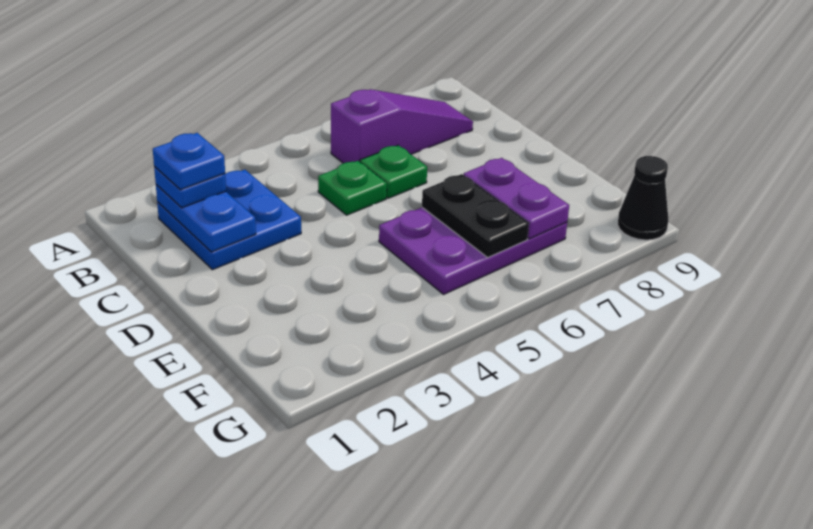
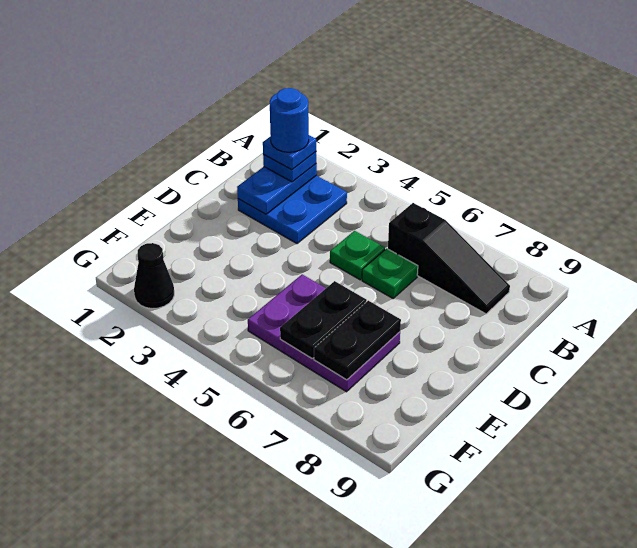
none -> blue round brick B2 level 5
purple slope B6:B8 level 1 top 6 -> black slope B6:B8 level 1 top 6
purple plate E7:F7 level 2 -> black plate E7:F7 level 2
black cone G9 level 1 -> black cone G2 level 1

